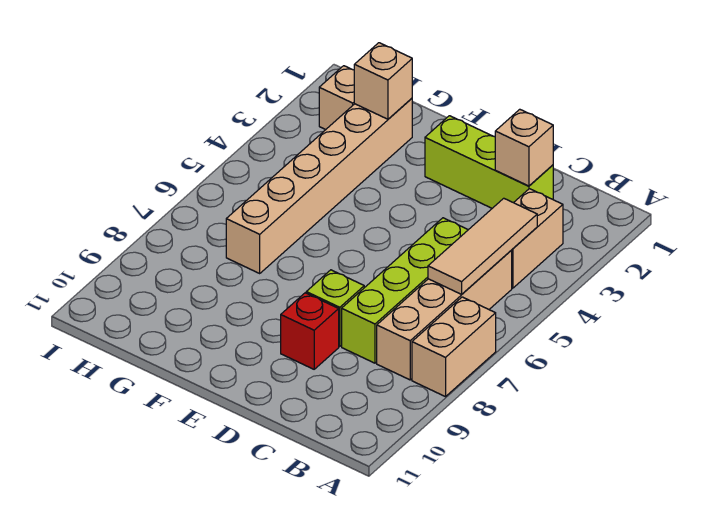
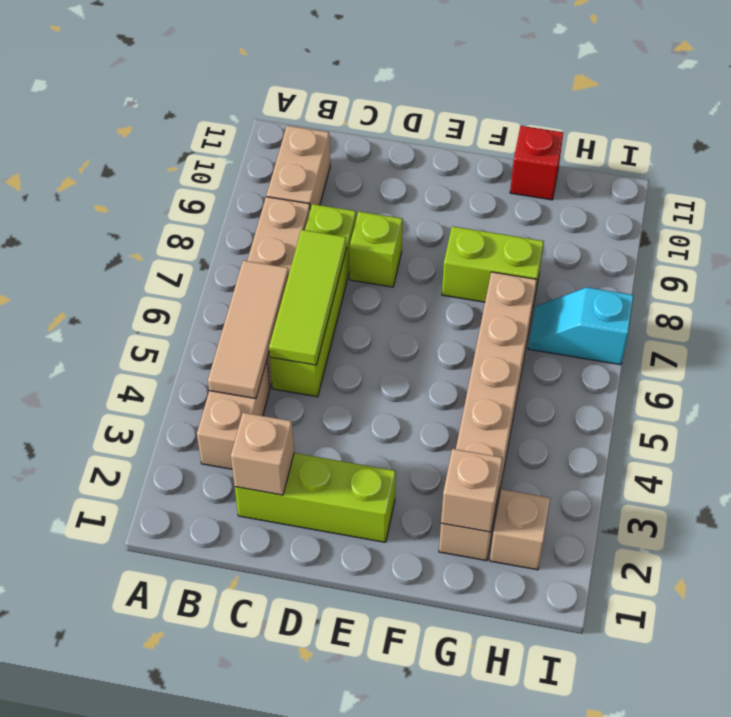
tan brick A7:A8 level 1 -> tan brick B9:B10 level 1
none -> lime tile C5:C7 level 2
red brick D9 level 1 -> red brick G11 level 1
none -> lime brick F8:G8 level 1
none -> cyan slope H7:I7 level 1 top I

